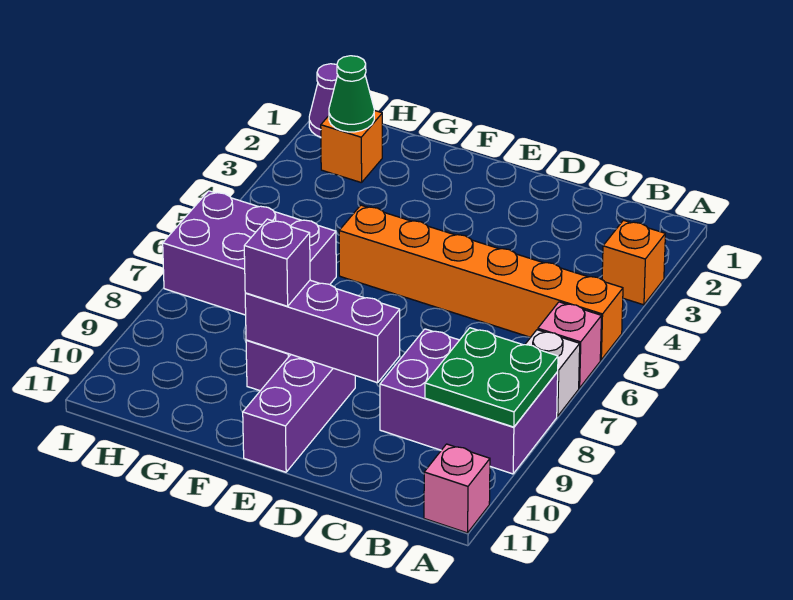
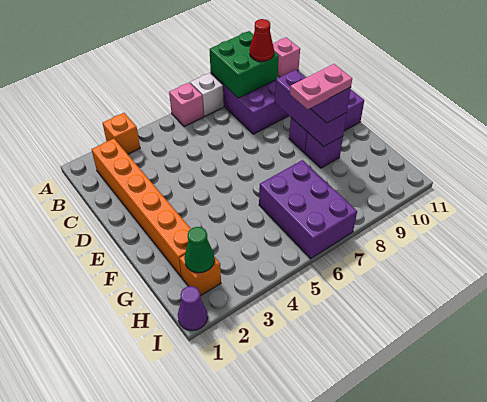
orange brick A5:F5 level 1 -> orange brick B2:G2 level 1
green plate A8:B9 level 2 -> green brick A8:B9 level 2
none -> red cone B9 level 3
none -> pink plate F8:F9 level 4

